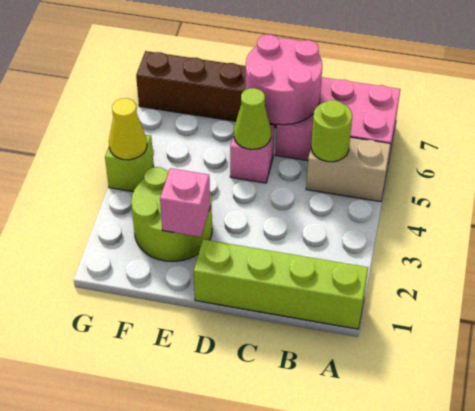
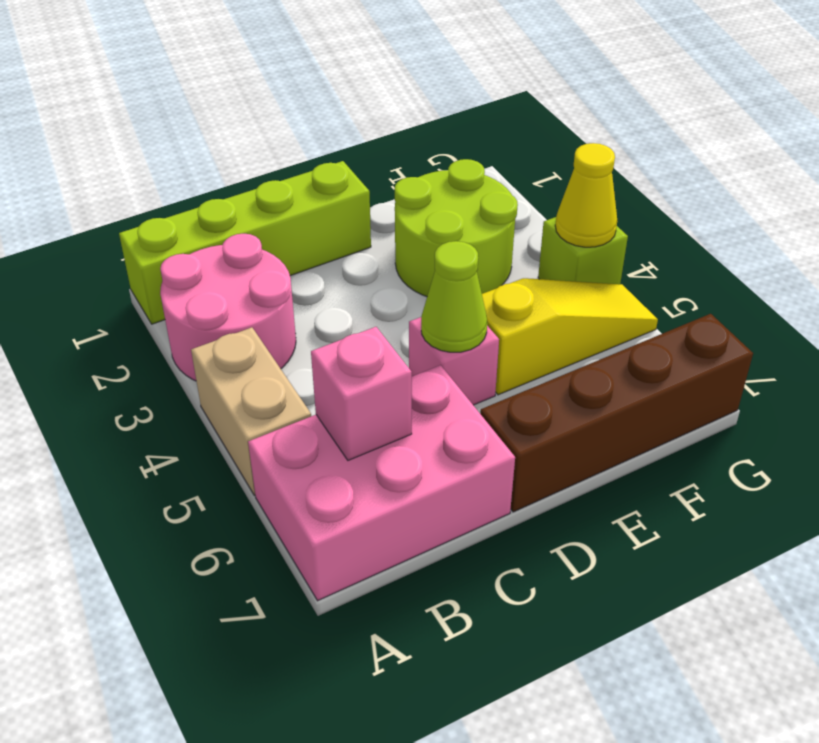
tan brick A5:B5 level 1 -> tan brick A4:A5 level 1
lime round brick B5 level 2 -> none
pink round brick C6:D7 level 2 -> pink round brick A2:B3 level 1
pink brick E2 level 2 -> pink brick B6 level 2
none -> yellow slope E5:G5 level 1 top E

